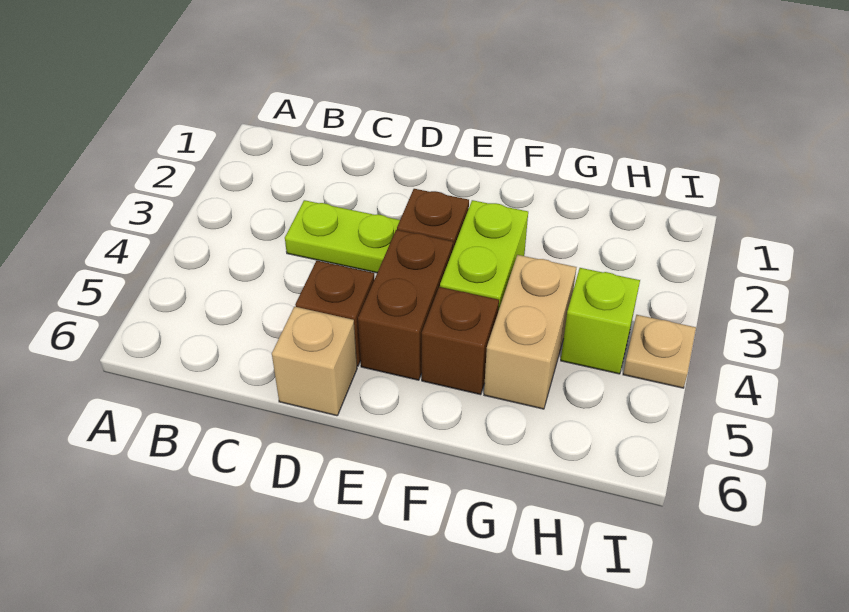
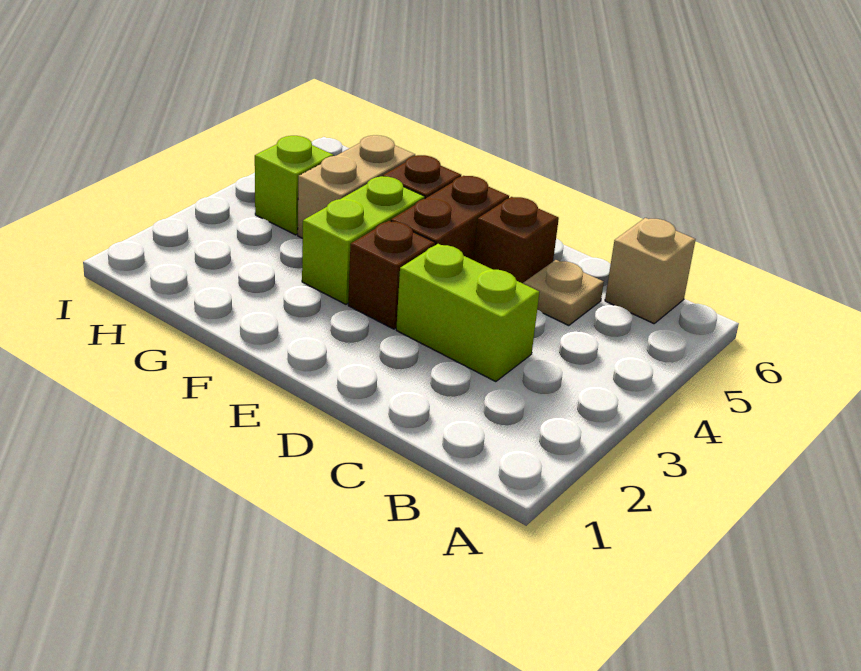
lime plate C3:D3 level 1 -> lime brick C3:D3 level 1
tan brick D6 level 1 -> tan brick B6 level 1
tan plate I4 level 1 -> tan plate C5 level 1

